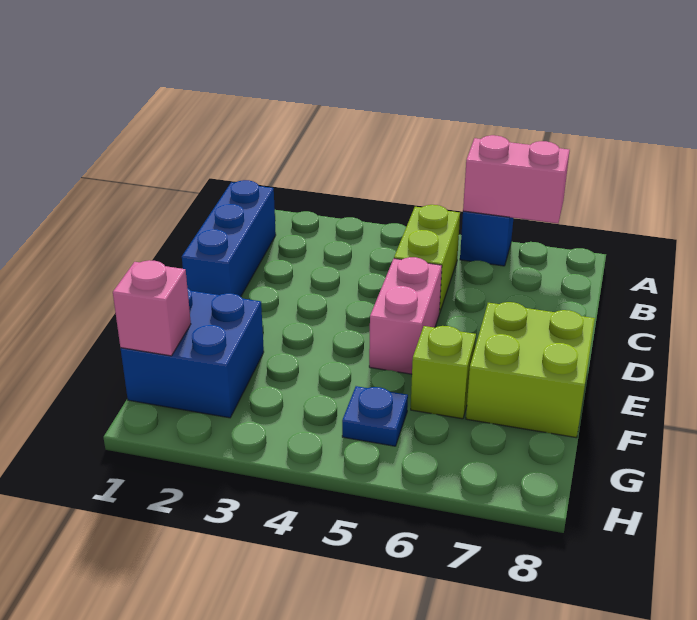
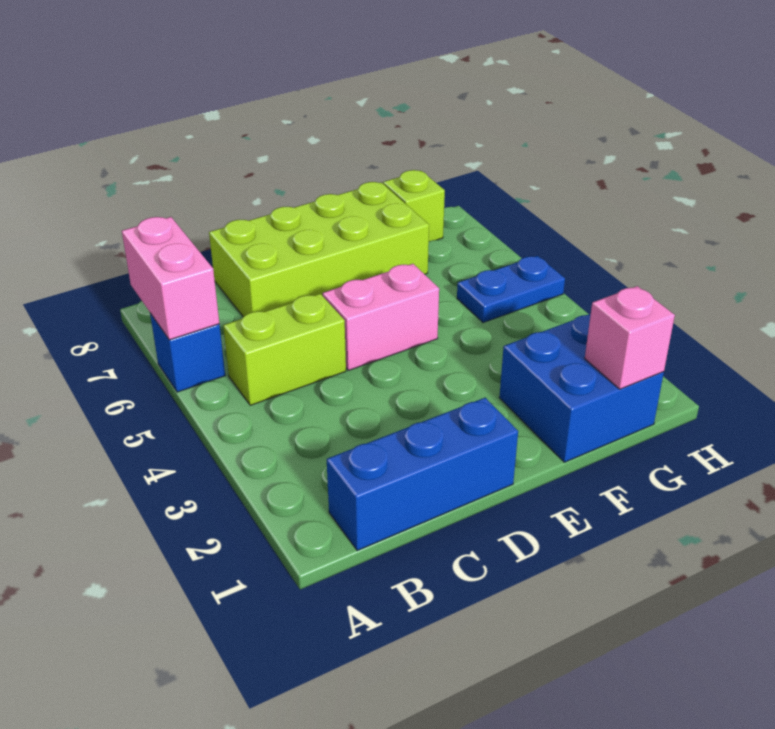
lime brick E7:F8 level 1 -> lime brick C7:F8 level 1
lime brick F6 level 1 -> lime brick G8 level 1
blue plate G5 level 1 -> blue plate G5:H5 level 1

